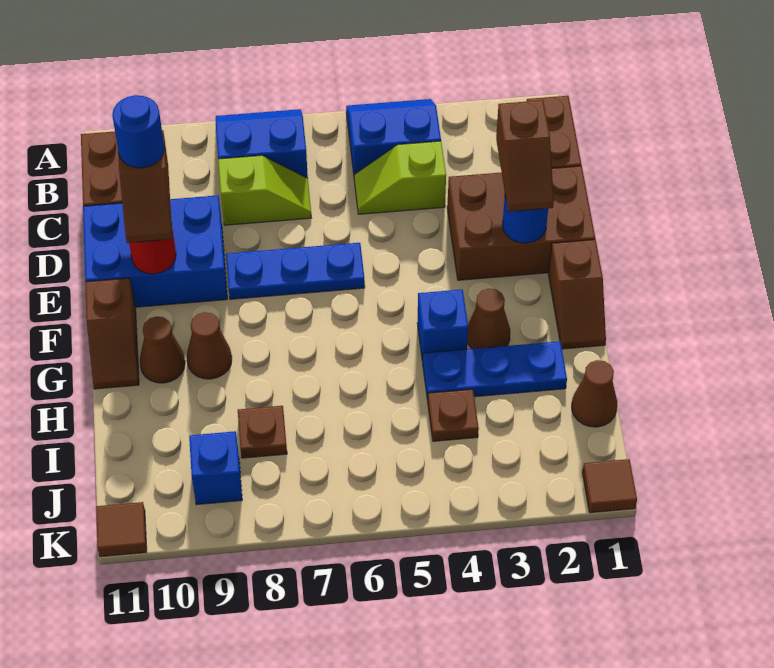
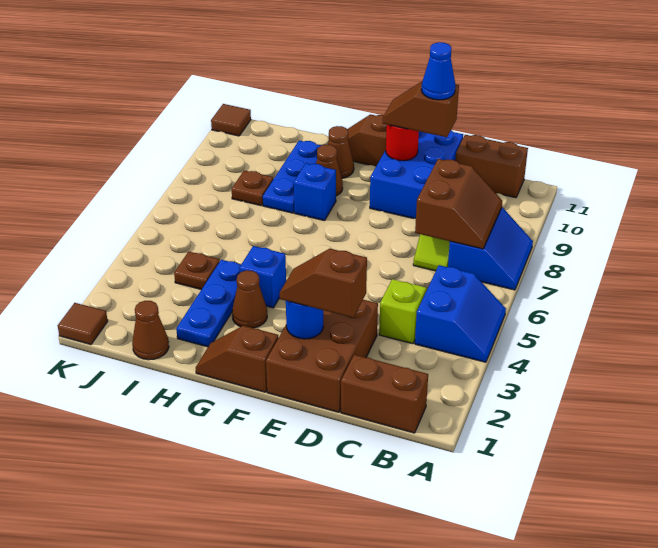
none -> brown slope B7:C8 level 2 top C
blue round brick D10 level 4 -> blue cone D10 level 4
blue plate E6:E8 level 1 -> blue plate H8:H10 level 1
blue brick J9 level 1 -> blue brick G8 level 1

